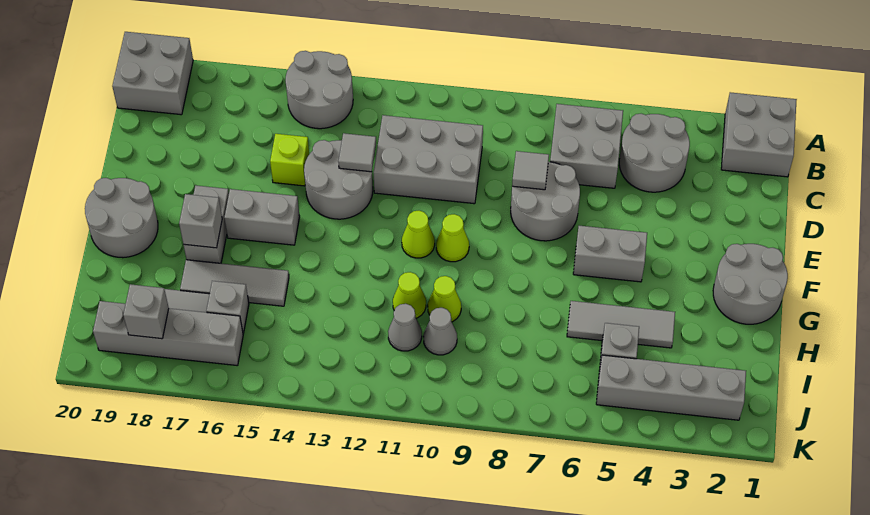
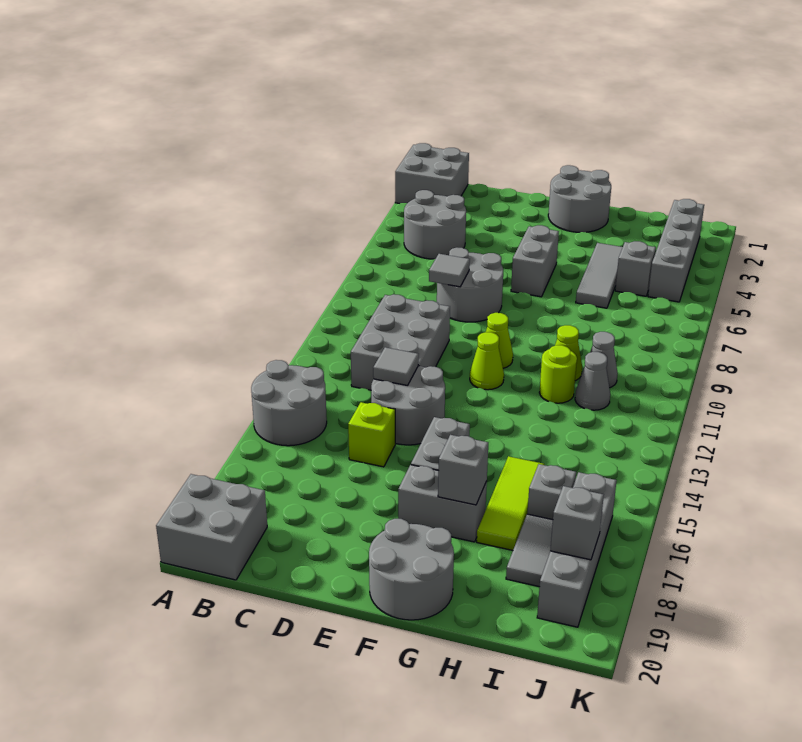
grey brick B6:C7 level 1 -> none
lime cone H11 level 1 -> lime round brick H11 level 1
grey tile H15:H17 level 1 -> lime tile H15:H17 level 1

